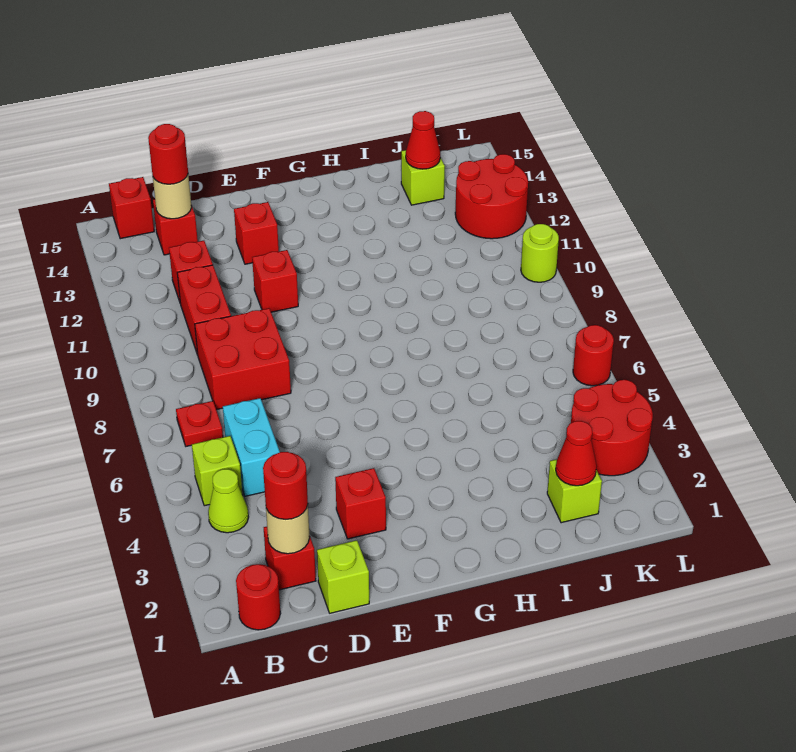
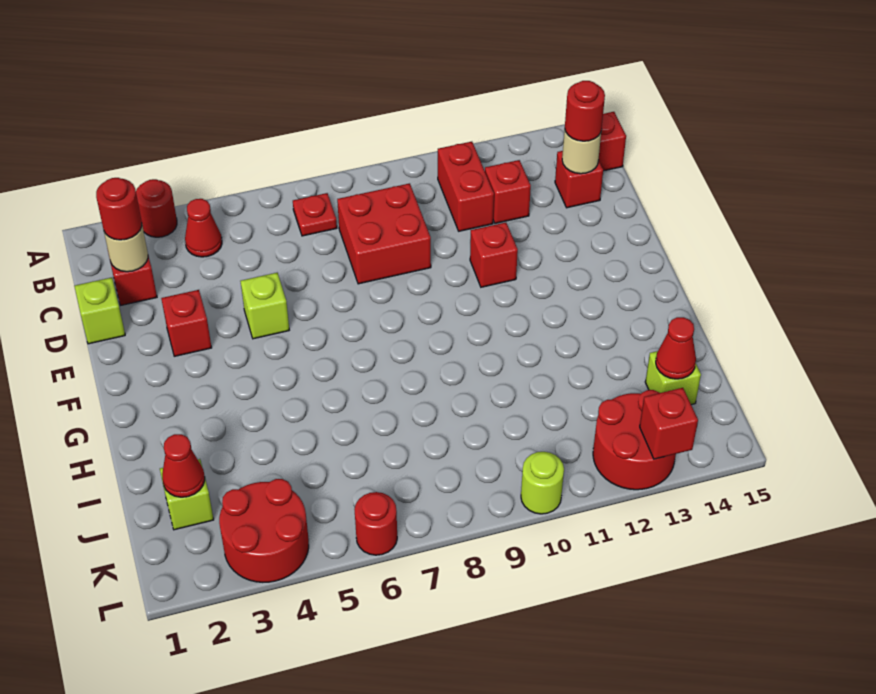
red round brick B1 level 1 -> red round brick A3 level 1
lime cone B4 level 1 -> red cone B4 level 1
lime brick B5 level 1 -> lime brick E5 level 1
cyan brick C5:C6 level 1 -> none
red brick C10:C11 level 1 -> red brick B11:C11 level 1
red brick E13 level 1 -> red brick L13 level 2

